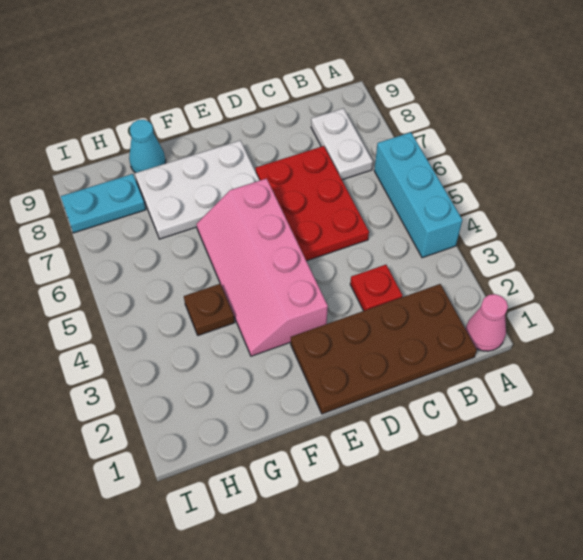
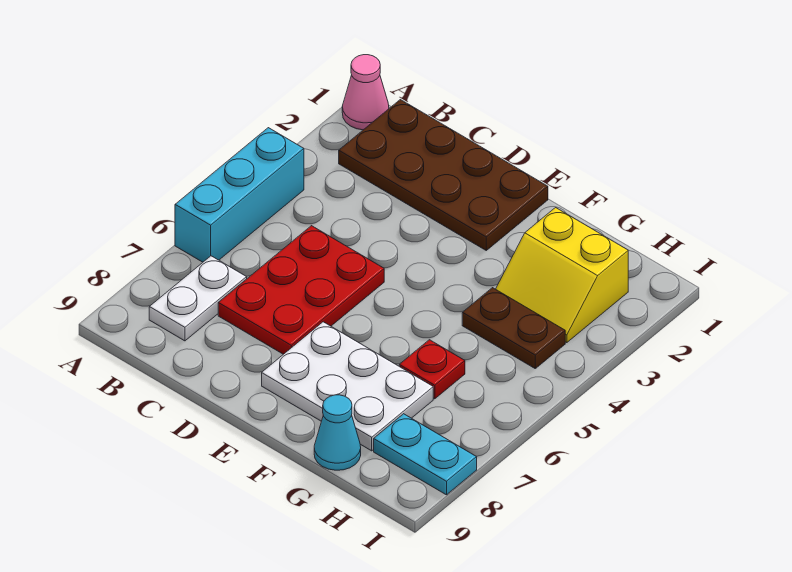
red plate C3 level 1 -> red plate G6 level 1
pink slope E3:F6 level 1 top E -> none
none -> yellow slope G2:H3 level 1 top 2
brown plate G4 level 1 -> brown plate G4:H4 level 1

